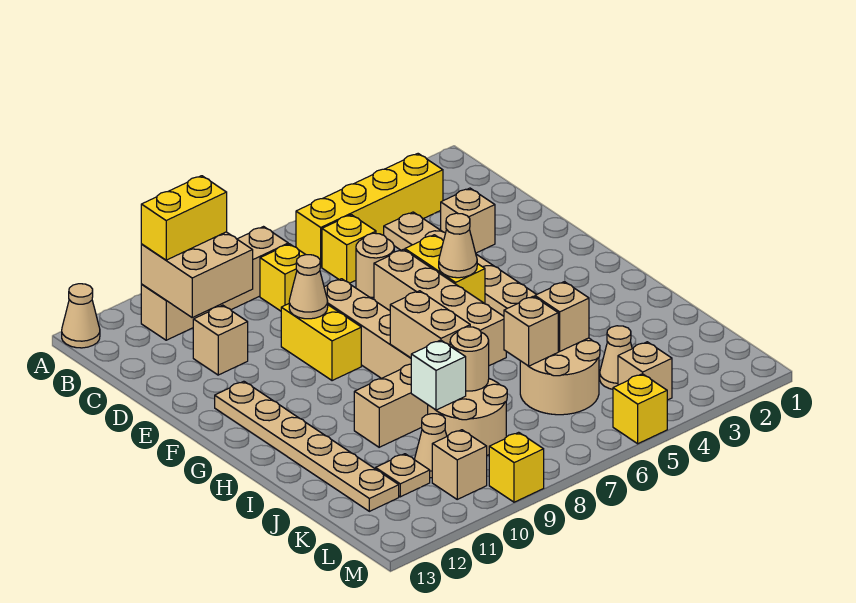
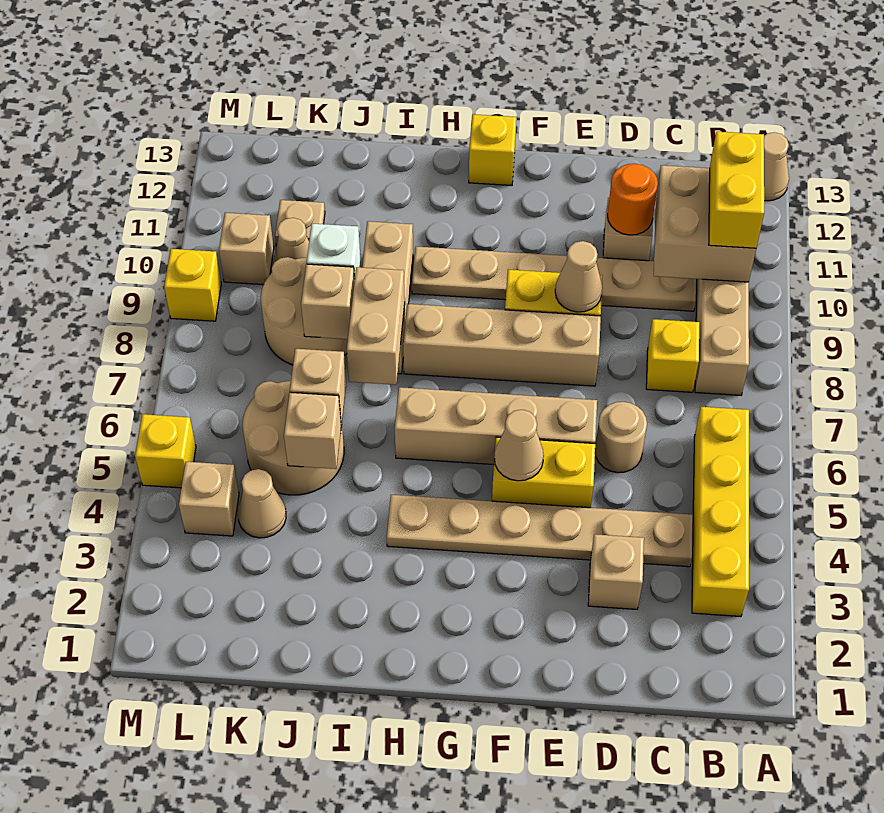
yellow brick C6 level 1 -> yellow brick G13 level 1
none -> orange round brick D11 level 2
tan plate F12:K12 level 1 -> tan plate C10:H10 level 1
tan brick H8:I8 level 2 -> tan brick I7:I8 level 2
tan round brick J8 level 2 -> tan brick J8 level 2

